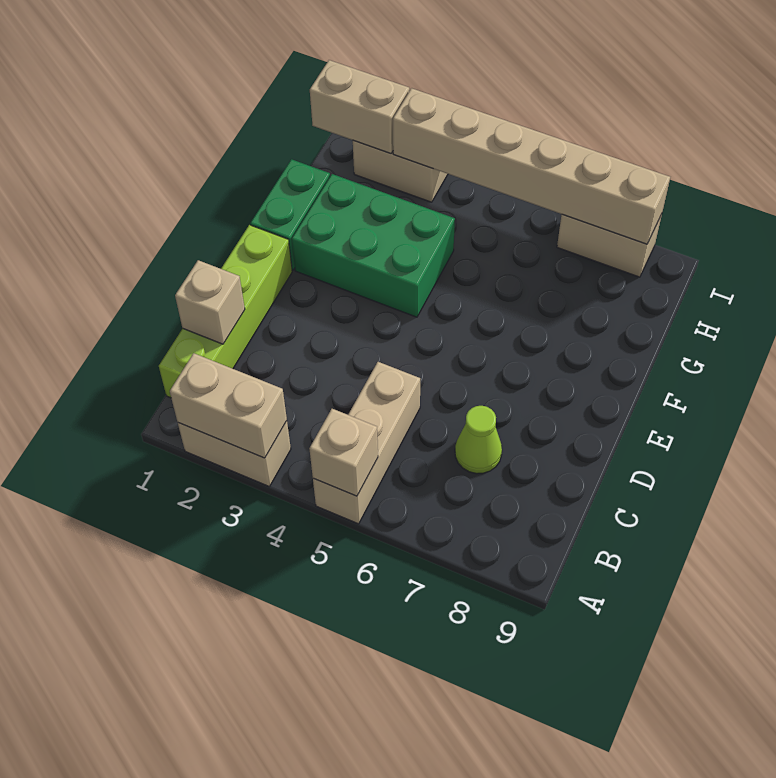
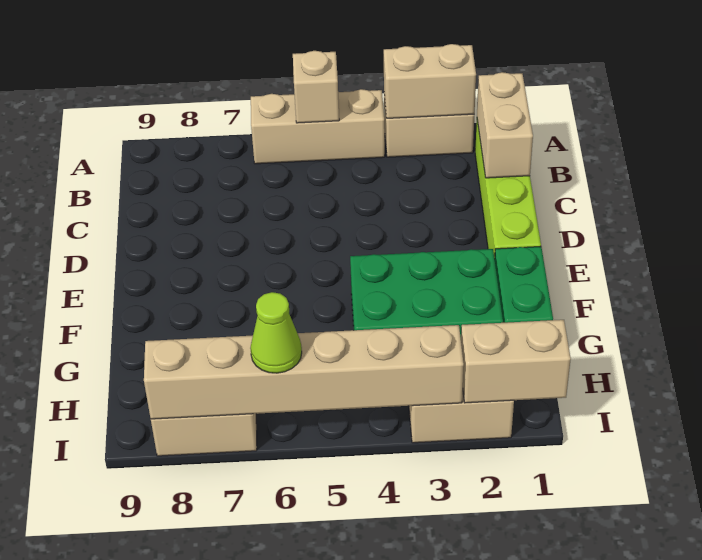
tan brick A5:C5 level 1 -> tan brick A4:A6 level 1
tan brick C1 level 2 -> tan brick B1:C1 level 2
lime cone C7 level 1 -> lime cone I6 level 3

